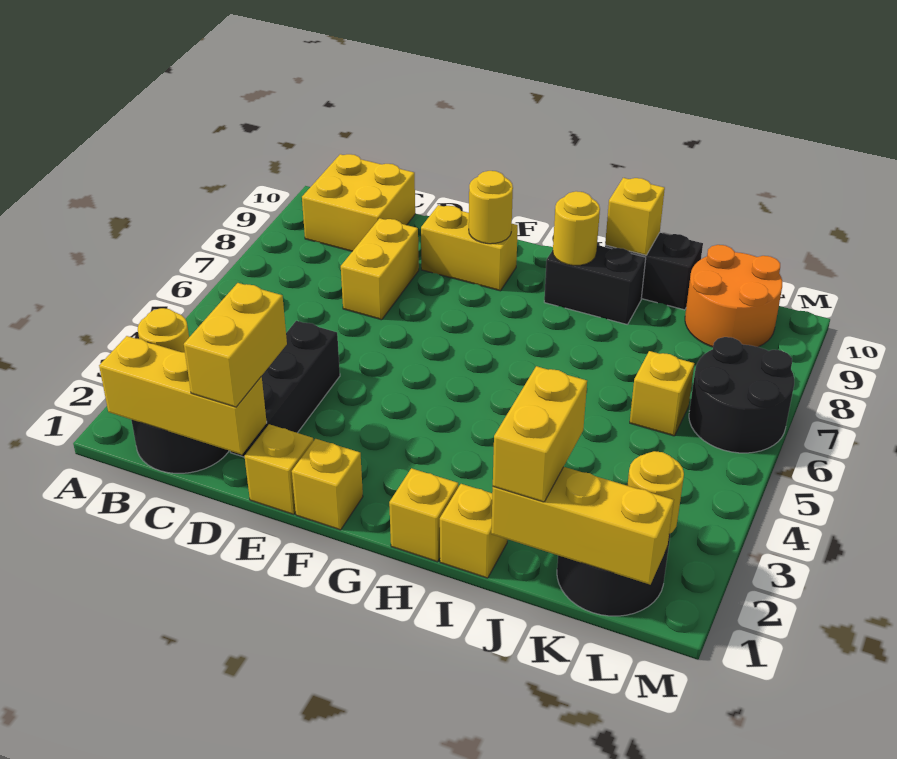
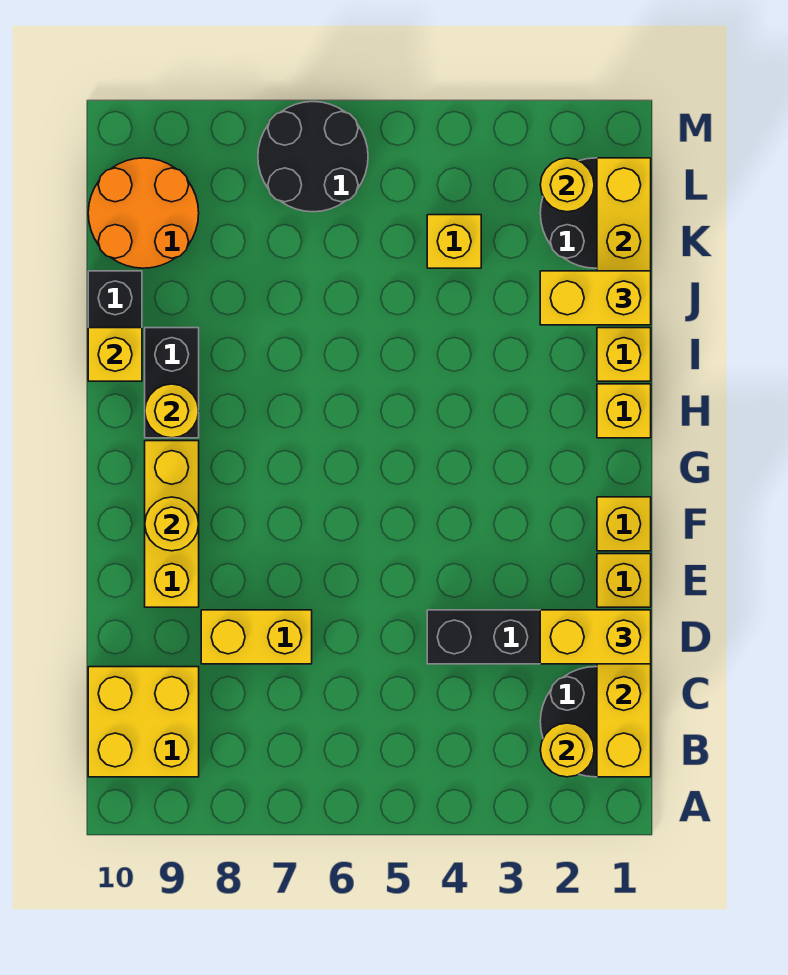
yellow brick E9:F9 level 1 -> yellow brick E9:G9 level 1
yellow brick K6 level 1 -> yellow brick K4 level 1

